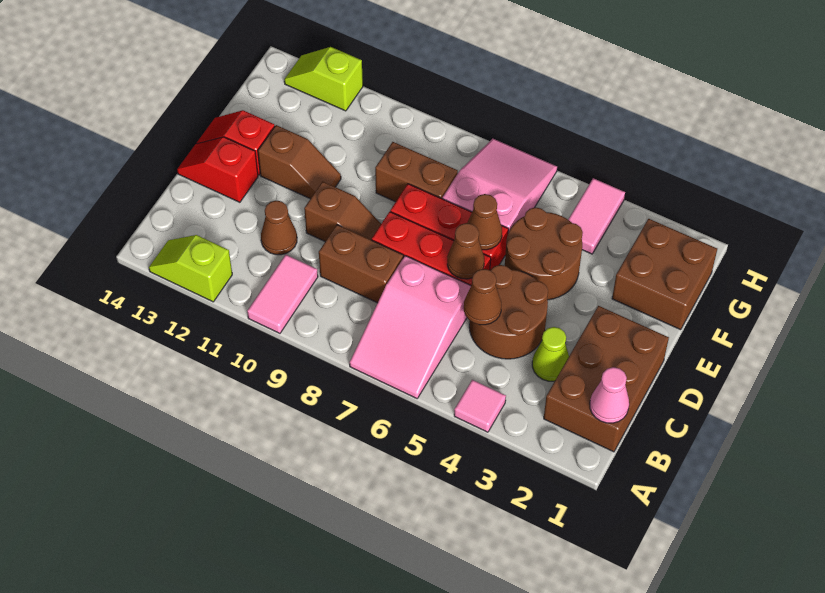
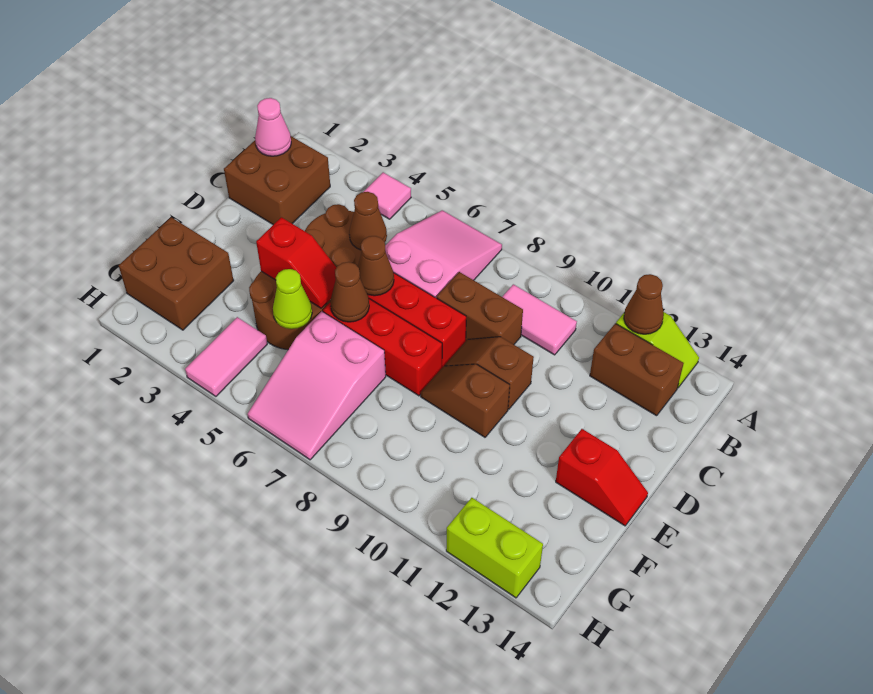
pink tile A10:B10 level 1 -> pink tile B9:B10 level 1
brown brick B1:D2 level 1 -> brown brick B1:C2 level 1
lime cone C3 level 1 -> lime cone F5 level 2
brown cone C11 level 1 -> brown cone A12 level 2
red slope D13:D14 level 1 top 13 -> red slope E4:E5 level 2 top 4
brown slope E11:E12 level 1 top 12 -> brown slope E9:E10 level 1 top 10
brown brick F8:F9 level 1 -> brown brick B12:B13 level 1
lime slope H12:H13 level 1 top 12 -> lime brick H12:H13 level 1

